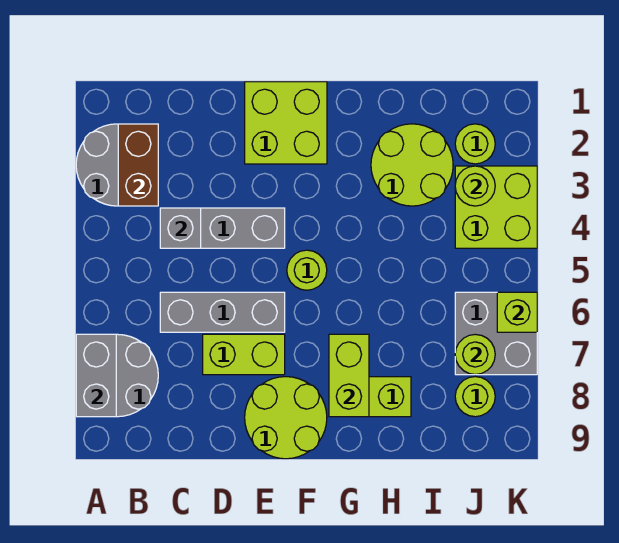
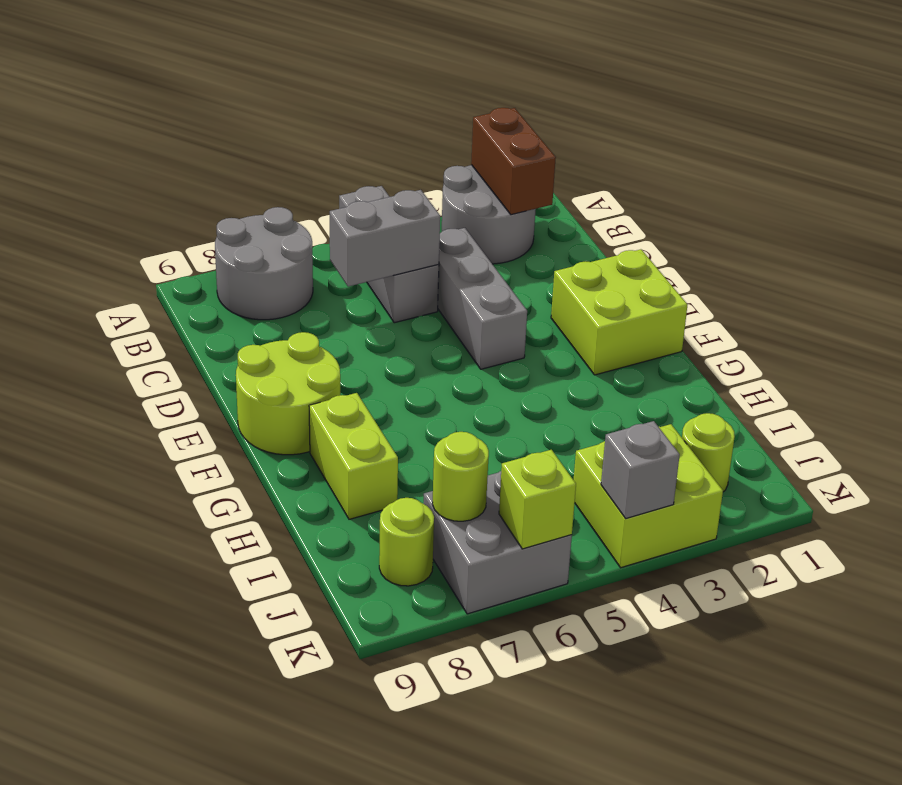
grey brick A7:A8 level 2 -> grey brick C5:C6 level 2
brown brick B2:B3 level 2 -> brown brick A2:B2 level 2
grey brick C4 level 2 -> grey brick K4 level 2
grey brick C6:E6 level 1 -> grey brick A5:C5 level 1
lime brick D7:E7 level 1 -> none
lime round brick F5 level 1 -> none
lime brick G7:G8 level 2 -> none
lime round brick H2:I3 level 1 -> none
lime round brick J3 level 2 -> none

